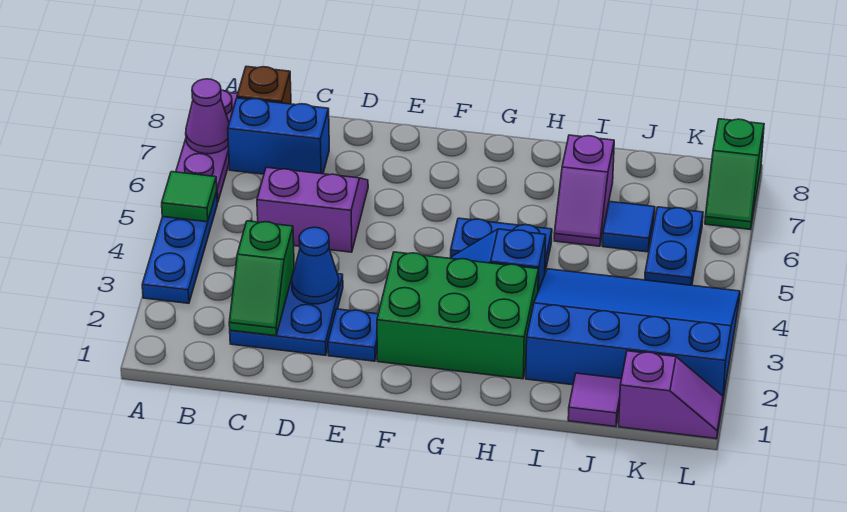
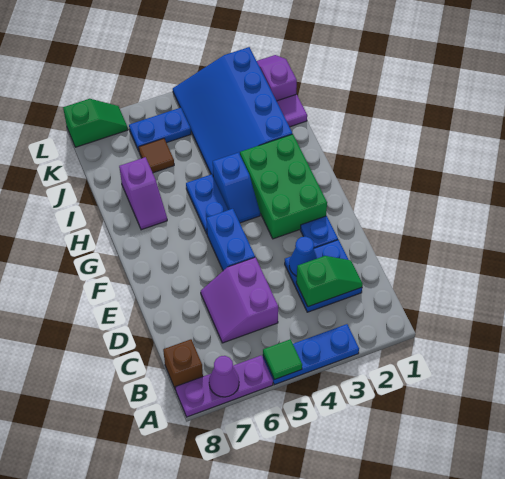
blue brick B7:C7 level 1 -> blue brick E5:F5 level 1
purple slope I6:I7 level 1 top 7 -> purple slope H7:I7 level 1 top I
blue tile J6 level 1 -> brown tile J6 level 1

